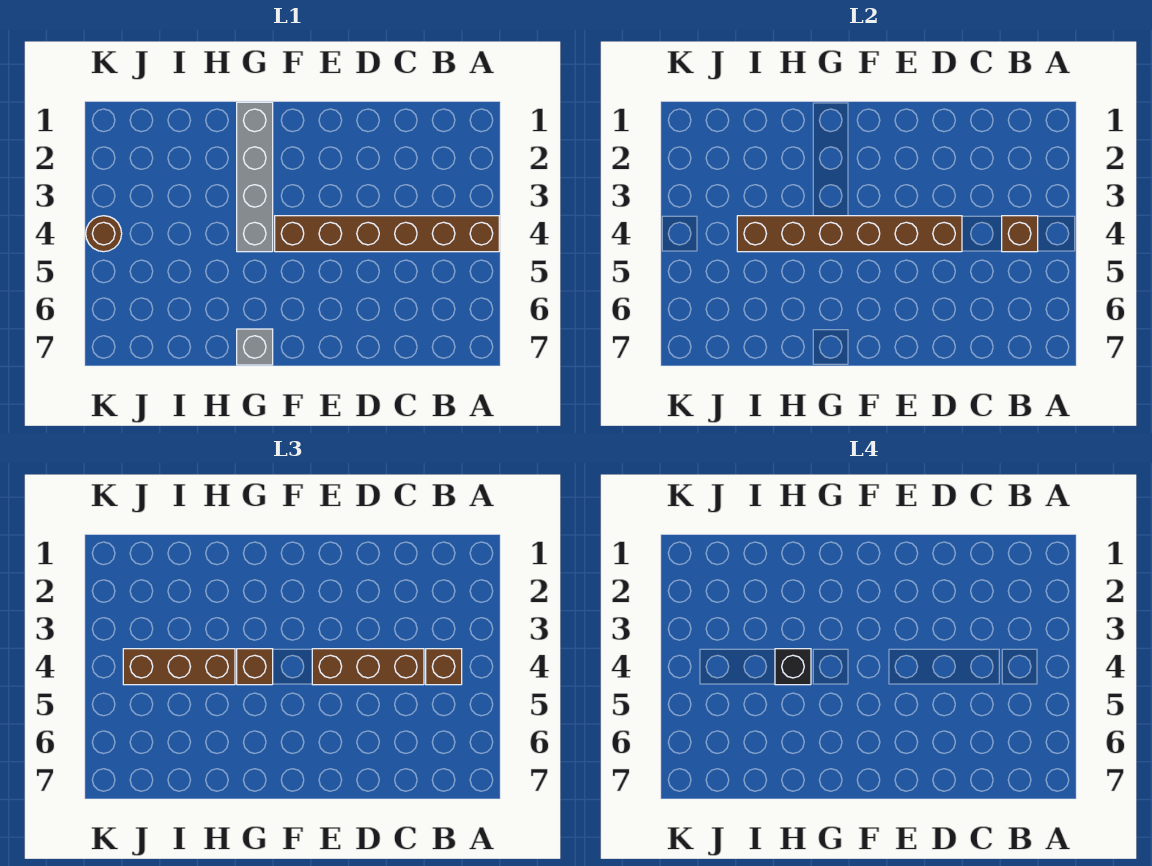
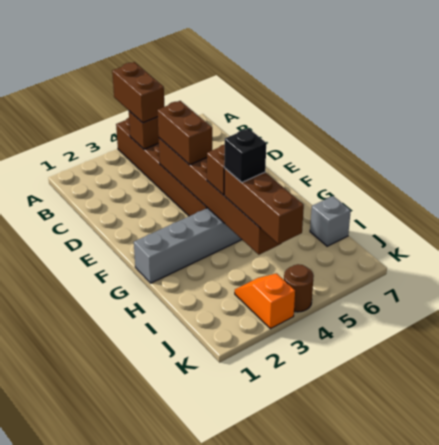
brown brick B4 level 3 -> brown brick A4:B4 level 3
brown brick C4:E4 level 3 -> brown brick D4:E4 level 3
grey brick G7 level 1 -> grey brick I7 level 1
none -> orange slope J3:K3 level 1 top K

